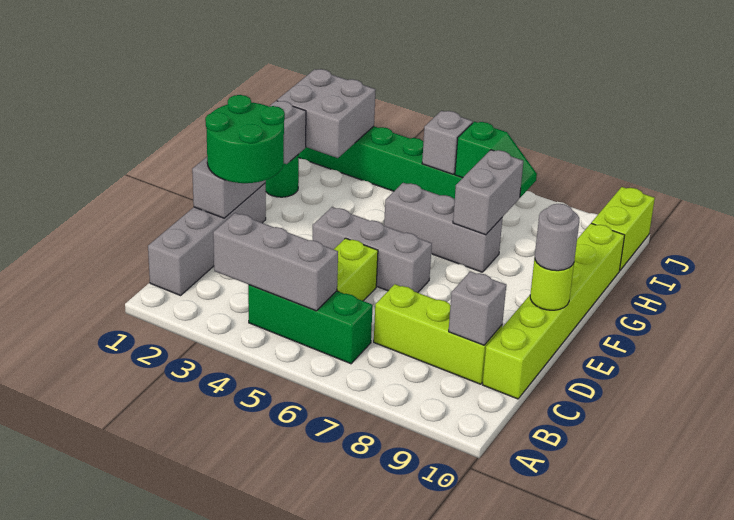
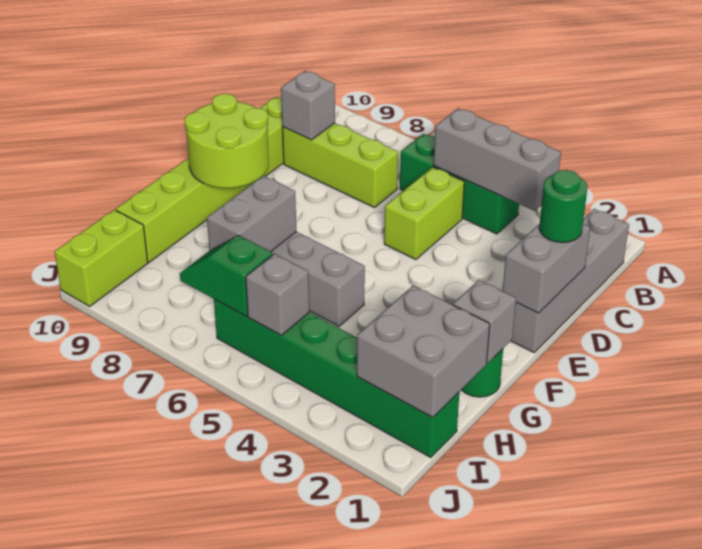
green round brick D1:E2 level 3 -> green round brick D1 level 3
grey brick E4:E6 level 1 -> none
lime round brick E10 level 2 -> lime round brick E9:F10 level 2
grey round brick E10 level 3 -> none

